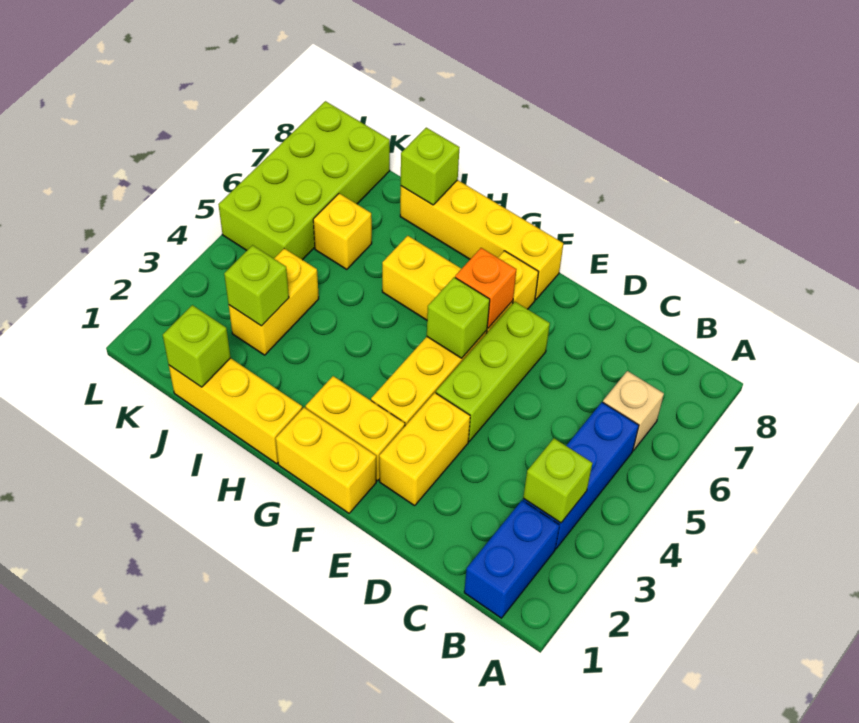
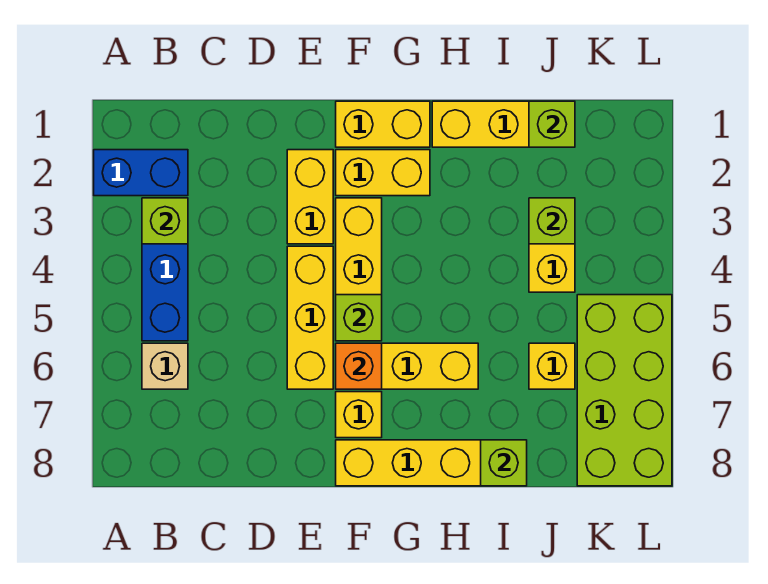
blue brick B1:B2 level 1 -> blue brick A2:B2 level 1
lime brick E4:E6 level 1 -> yellow brick E4:E6 level 1

